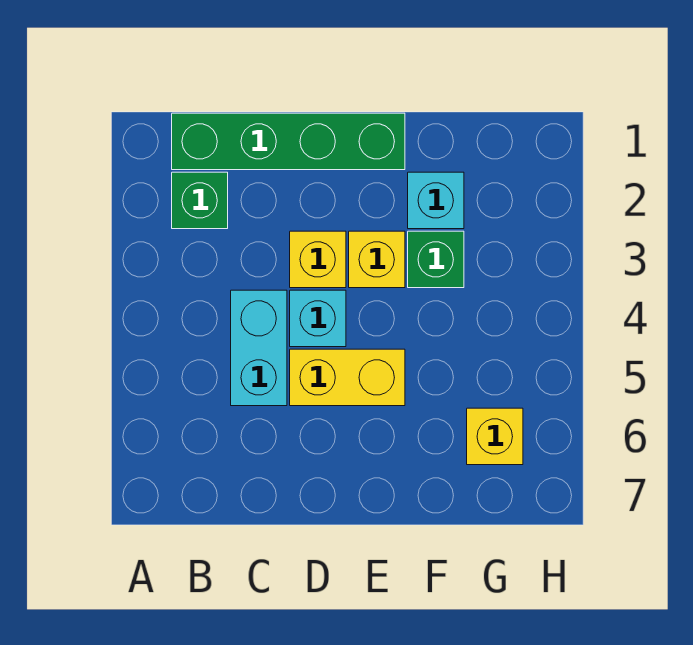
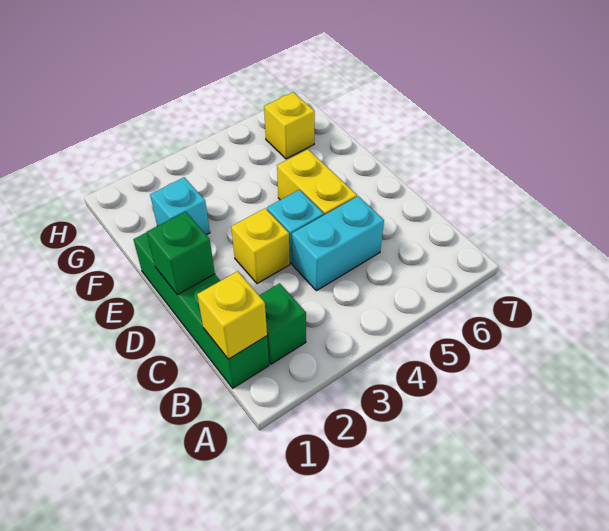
yellow brick E3 level 1 -> yellow brick B1 level 2
green brick F3 level 1 -> green brick D1 level 2

